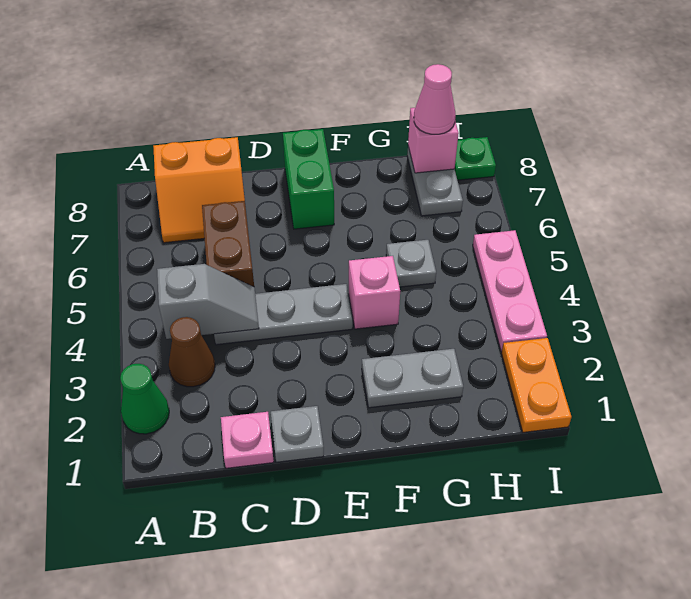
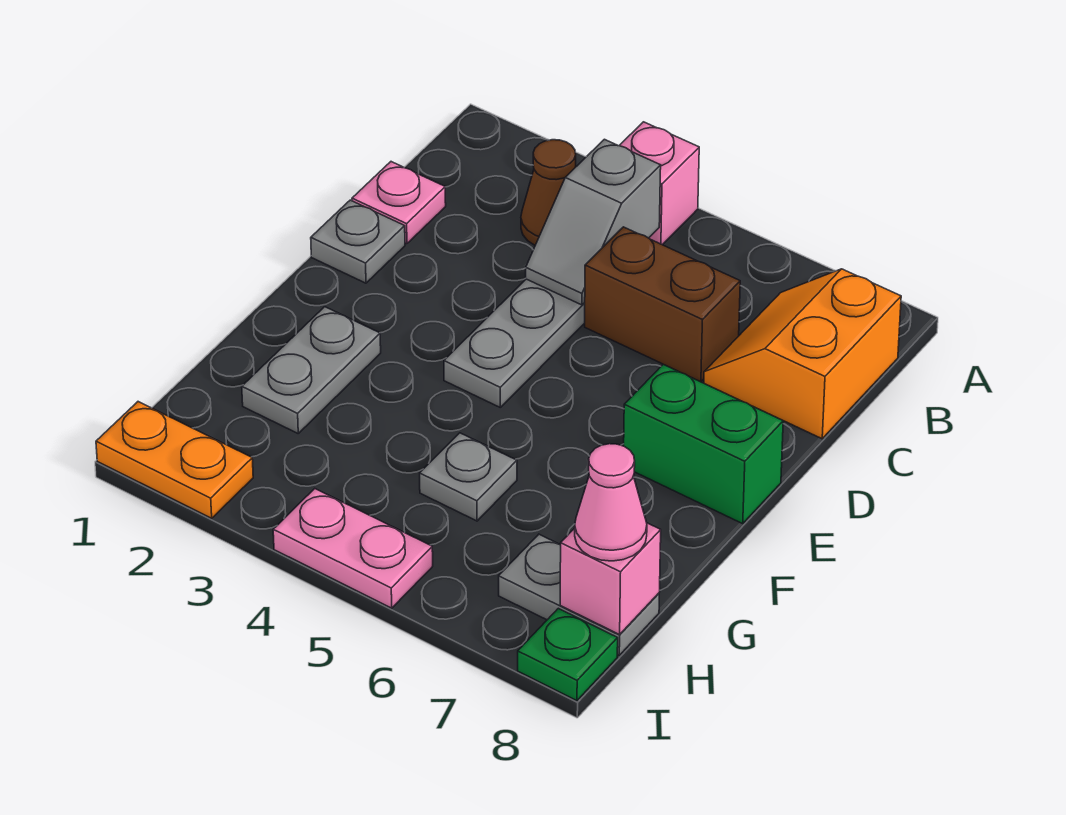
green cone A2 level 1 -> none
pink brick F4 level 1 -> pink brick A4 level 1
pink plate I3:I5 level 1 -> pink plate I4:I5 level 1

